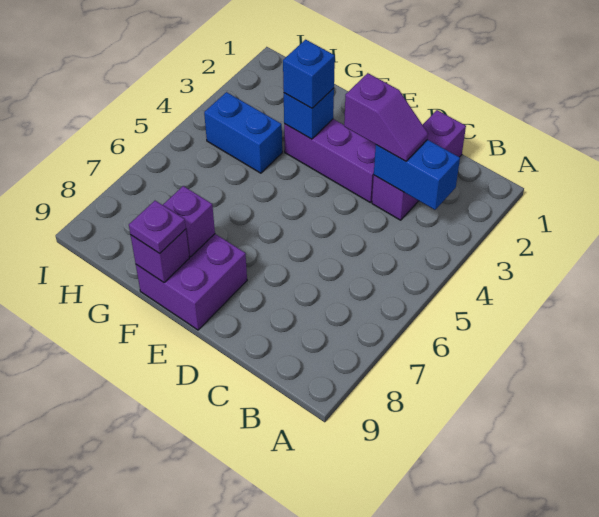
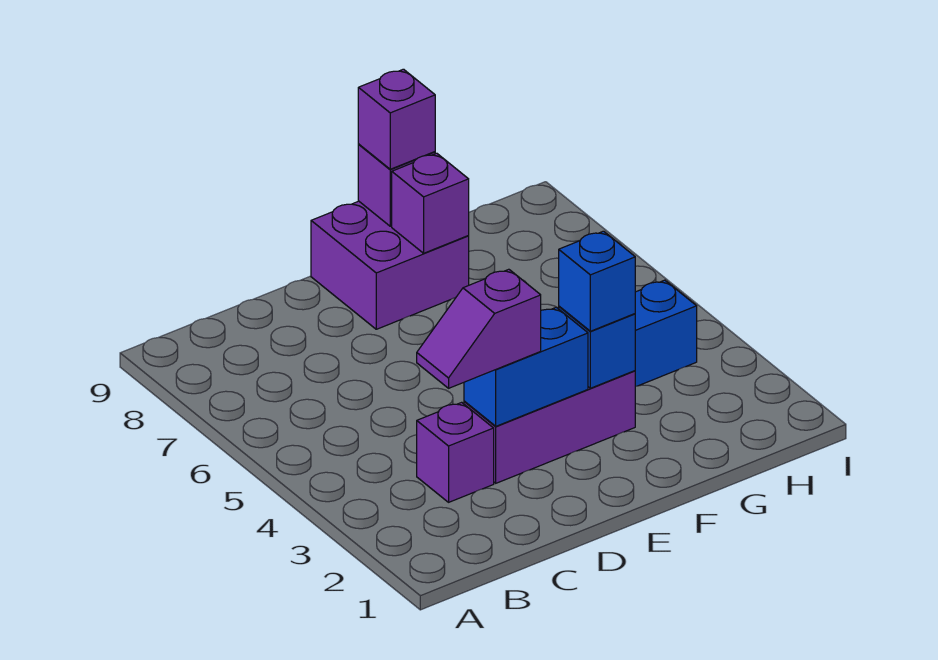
blue brick B3:C3 level 2 -> blue brick D3:E3 level 2
purple brick C1:C3 level 1 -> purple brick C3 level 1
purple plate F9 level 3 -> purple brick F9 level 3

